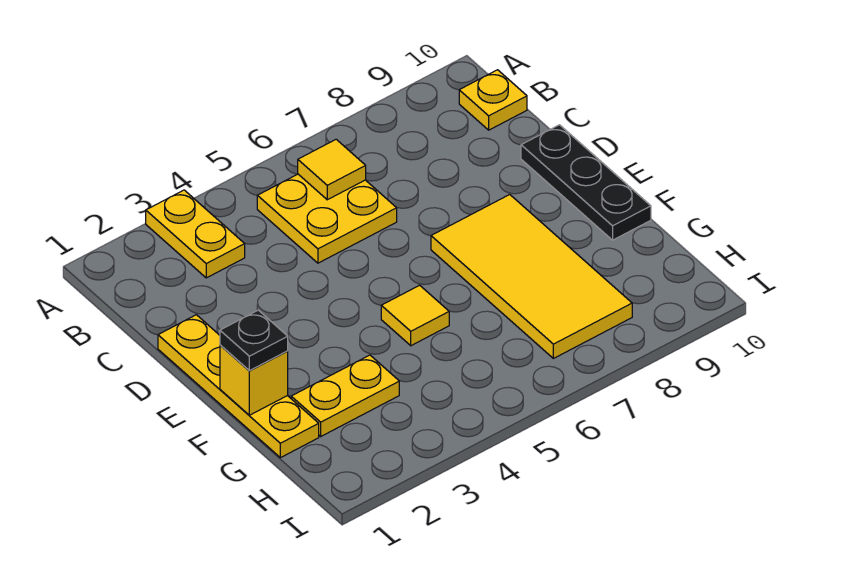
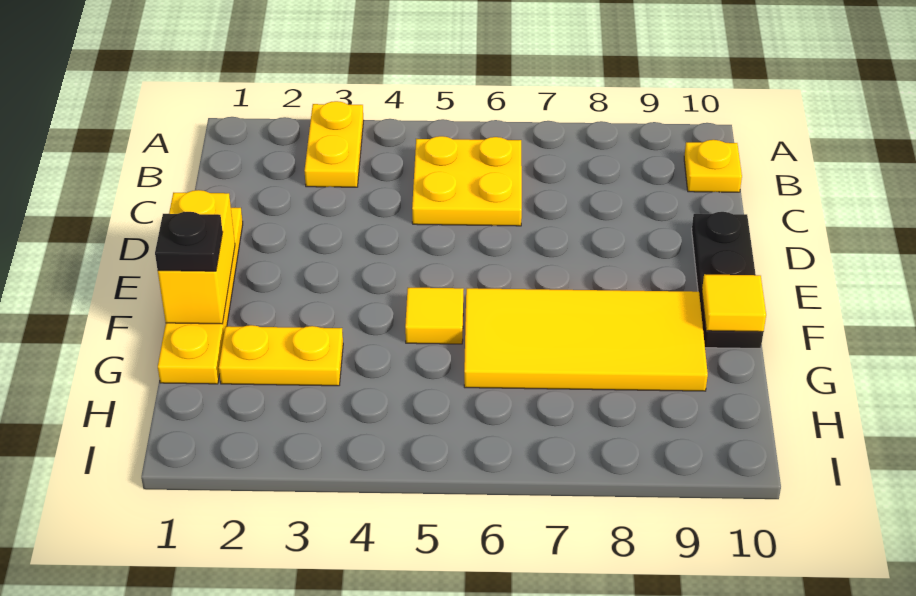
yellow tile B6 level 2 -> yellow tile F10 level 2
yellow tile E7:H8 level 1 -> yellow tile F6:G9 level 1
yellow brick F1 level 2 -> yellow brick E1:F1 level 2

